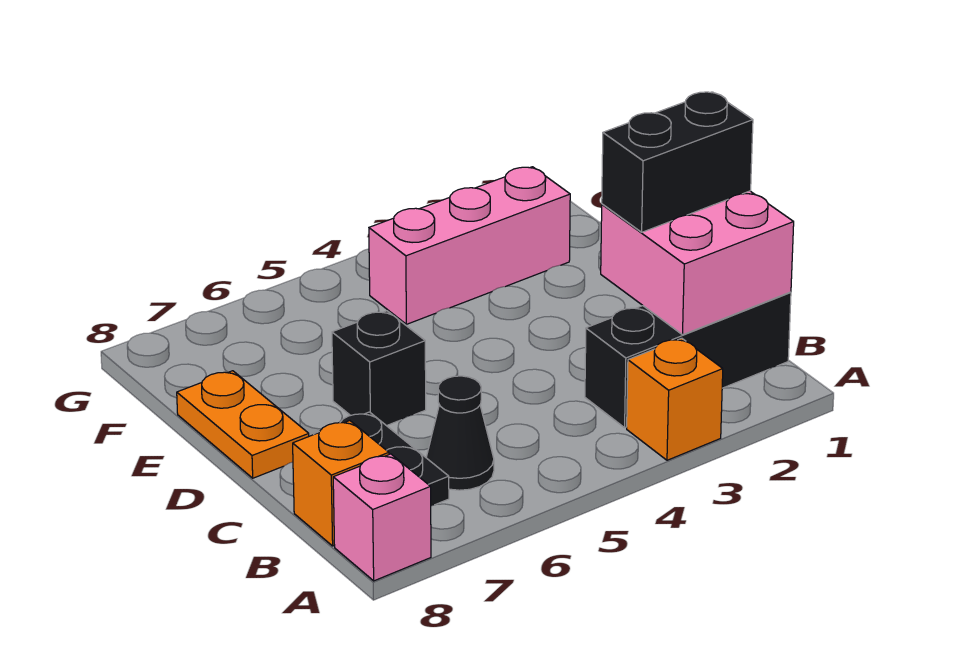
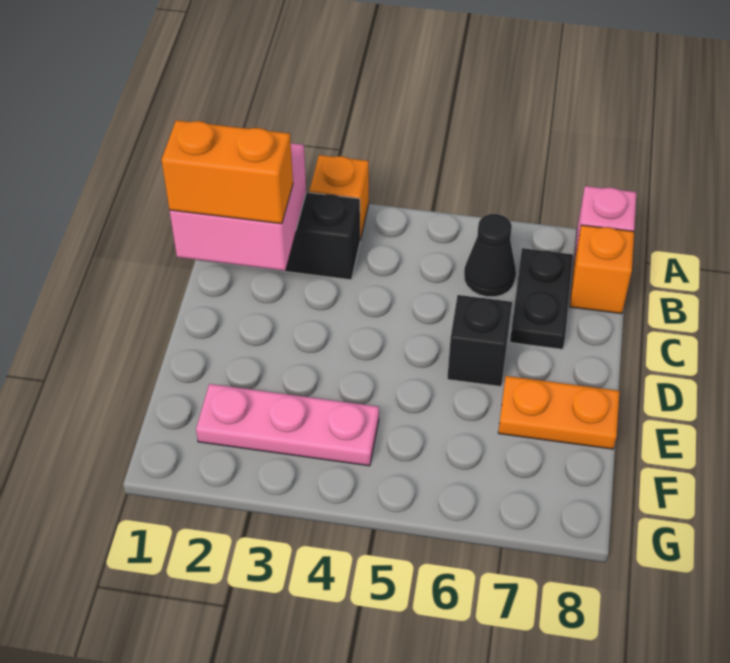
black brick C1:C2 level 3 -> orange brick C1:C2 level 3
orange plate D8:E8 level 1 -> orange plate E7:E8 level 1
pink brick F2:F4 level 1 -> pink plate F2:F4 level 1

